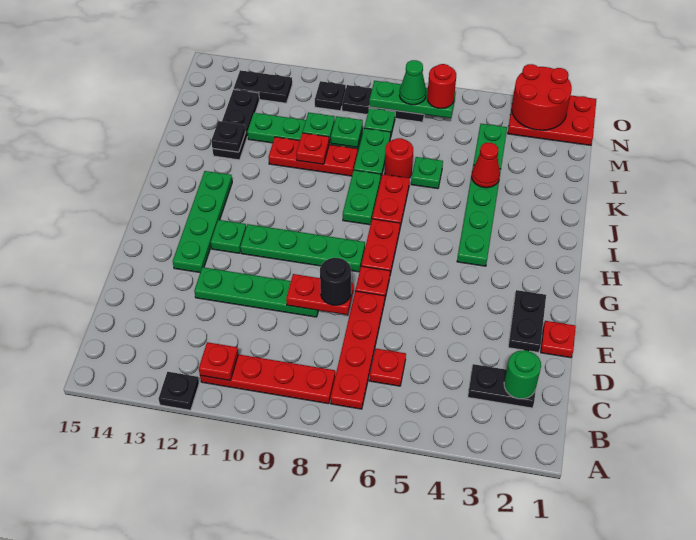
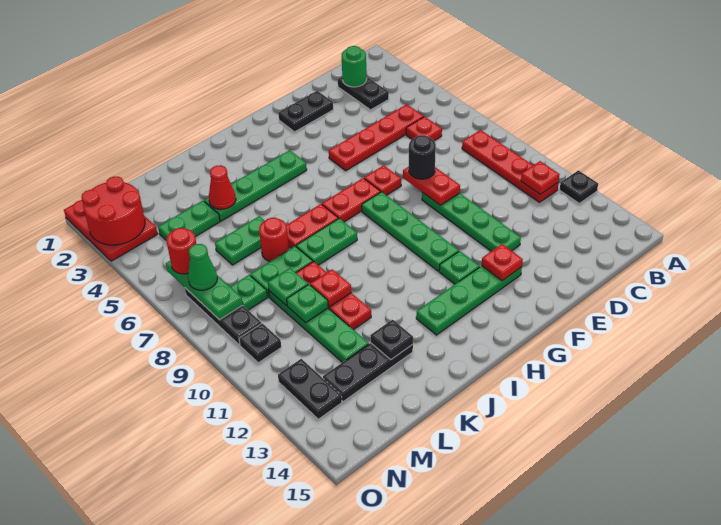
red plate B7:E7 level 1 -> red plate C5:F5 level 1
red plate E1 level 1 -> red plate F13 level 2
green plate K6 level 1 -> green plate K6:L6 level 1

